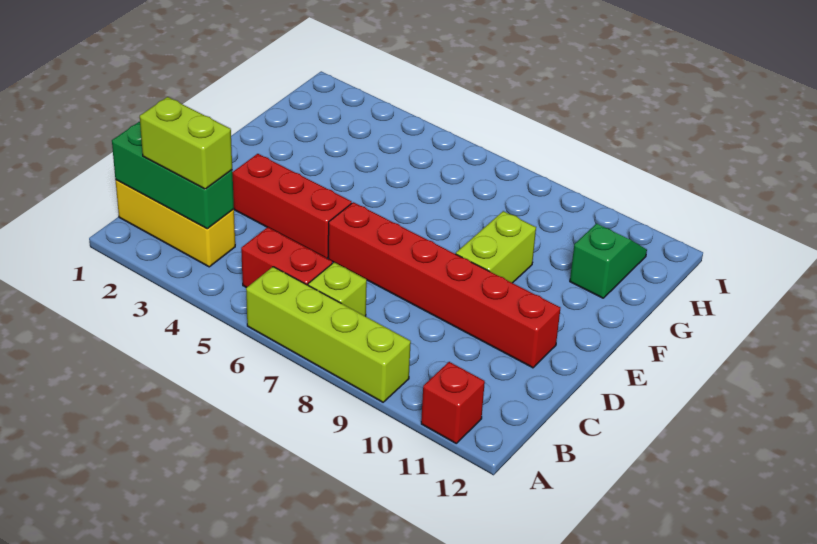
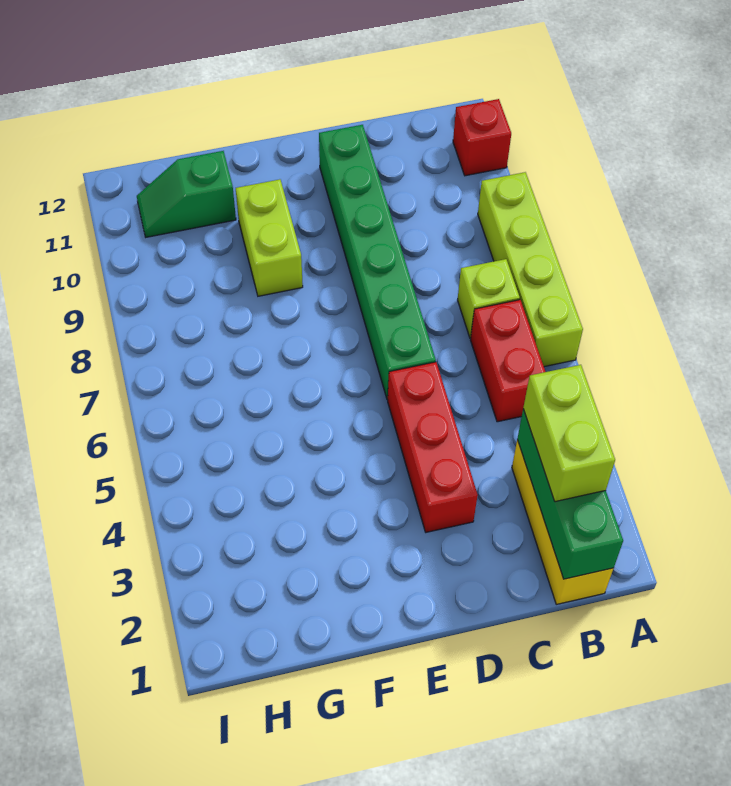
red brick D6:D11 level 1 -> green brick D6:D11 level 1
lime brick E9:F9 level 1 -> lime brick F9:F10 level 1

